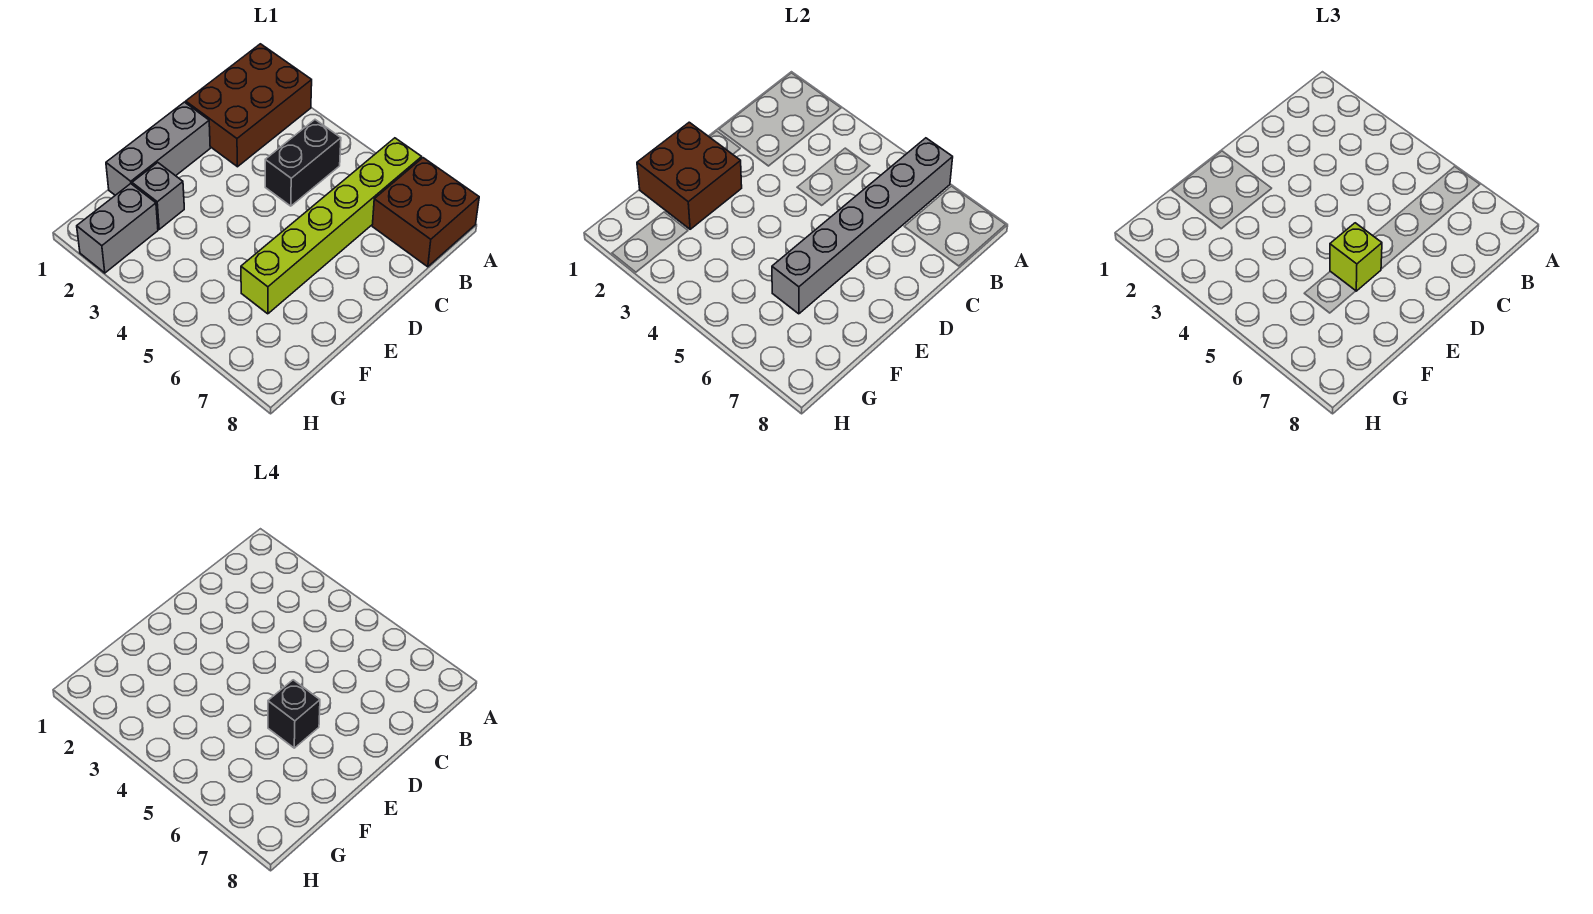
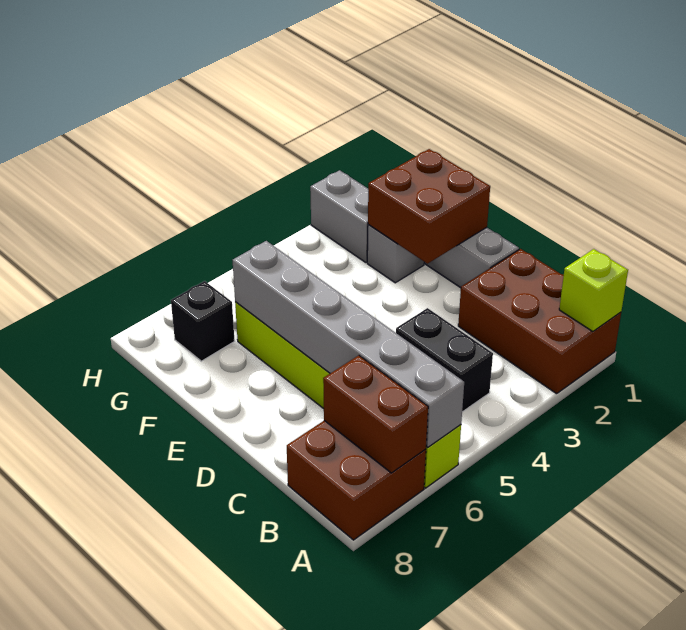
none -> brown brick A7:B7 level 2
lime brick E6 level 3 -> lime brick A1 level 2
black brick E6 level 4 -> black brick G7 level 1

